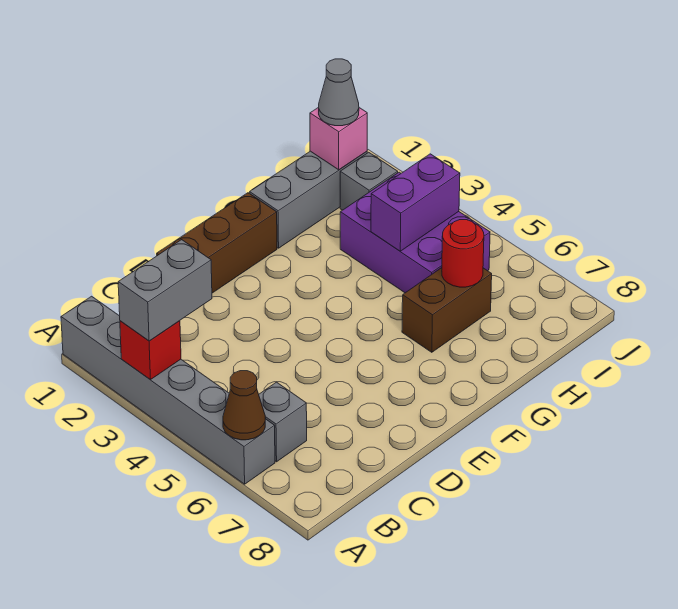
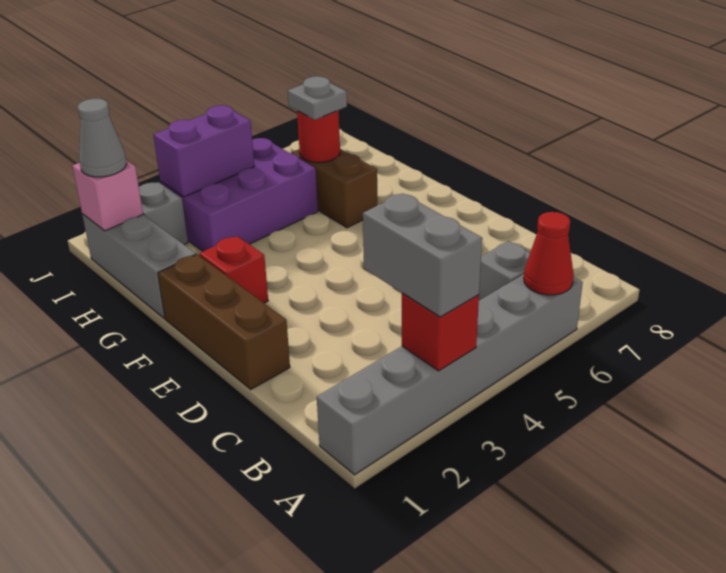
brown cone A6 level 2 -> red cone A6 level 2
none -> red brick F2 level 1
purple brick H4:I4 level 2 -> purple brick I3:I4 level 2
none -> grey plate H6 level 3

